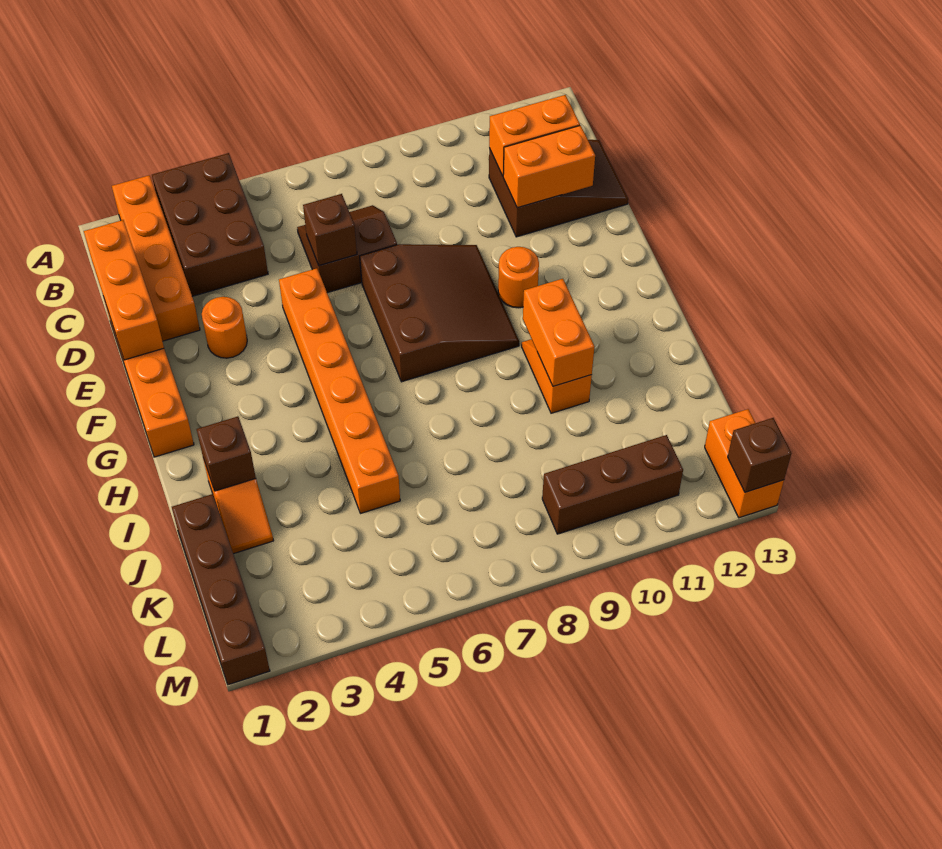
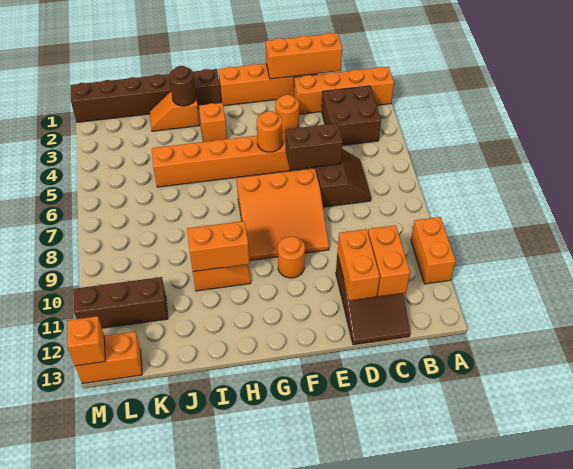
brown brick A3:C4 level 1 -> brown brick B3:C4 level 1
none -> orange brick A10:A11 level 1
brown brick D6 level 2 -> brown brick D6:E6 level 2
brown slope E7:G9 level 1 top 7 -> orange slope E7:G9 level 1 top 7
none -> orange round brick F5 level 2
none -> orange brick H3 level 1
brown brick I2 level 2 -> brown round brick I2 level 2
brown brick J1:M1 level 1 -> brown brick H1:M1 level 1
brown brick L9:L11 level 1 -> brown brick K11:M11 level 1
brown brick M13 level 2 -> orange brick M13 level 2

